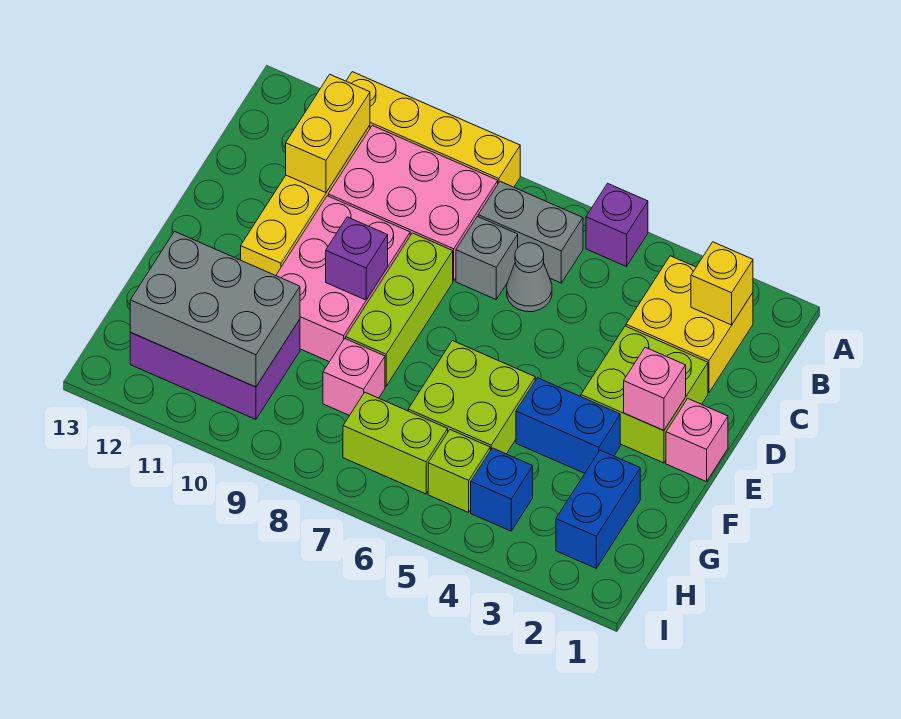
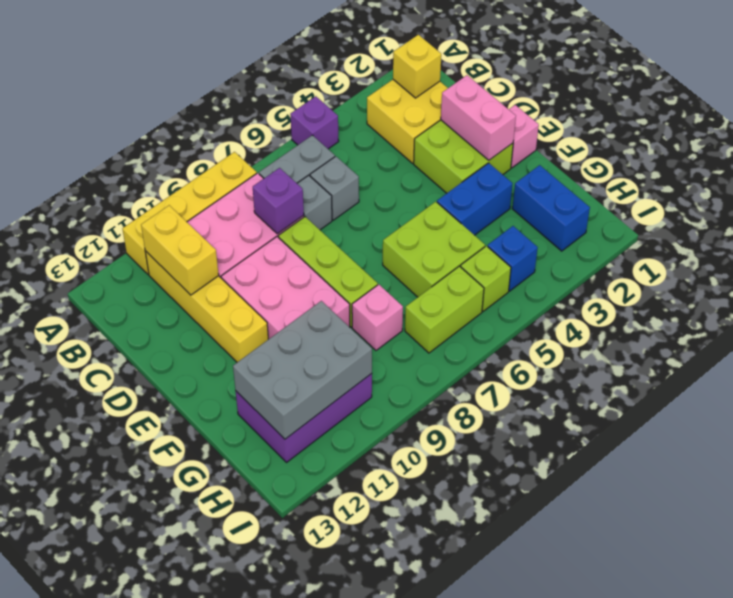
grey cone C6 level 1 -> grey brick C6 level 1
pink brick E2 level 2 -> pink brick D2:E2 level 2
purple brick E9 level 2 -> purple brick C8 level 2

